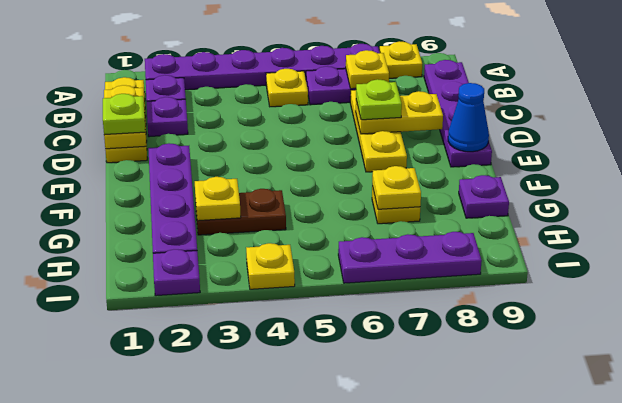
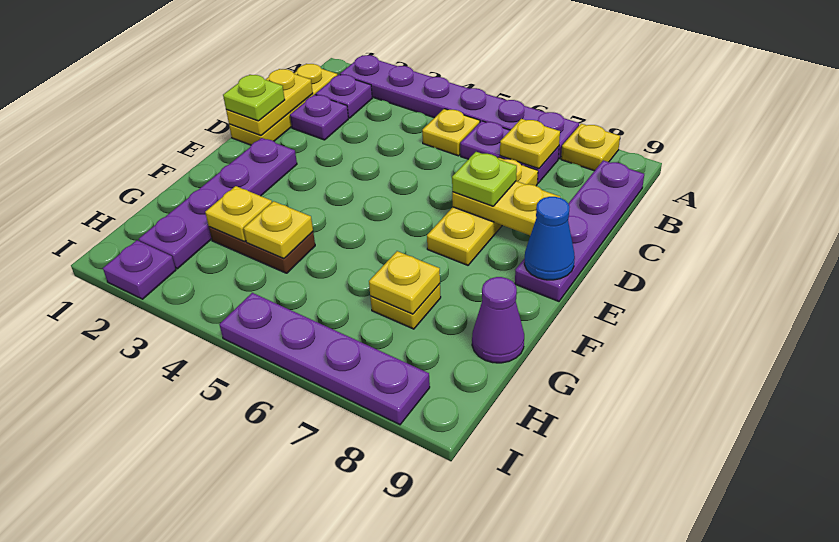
purple plate G9 level 1 -> purple cone G9 level 1
yellow plate I4 level 1 -> yellow plate G4 level 2
purple plate I6:I8 level 1 -> purple plate I5:I8 level 1

